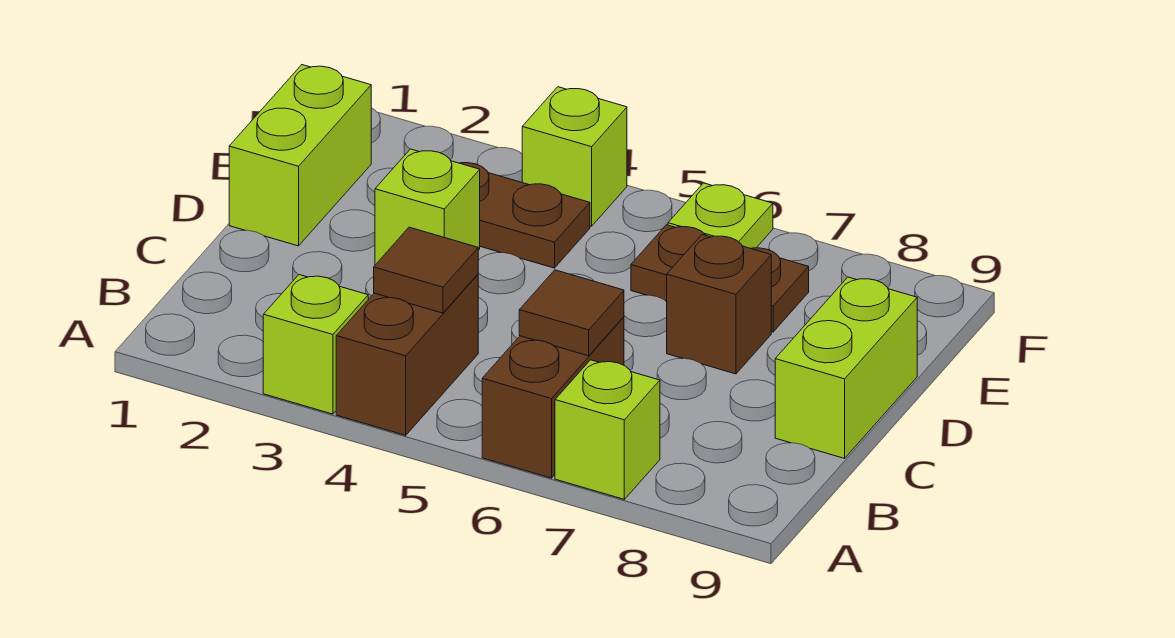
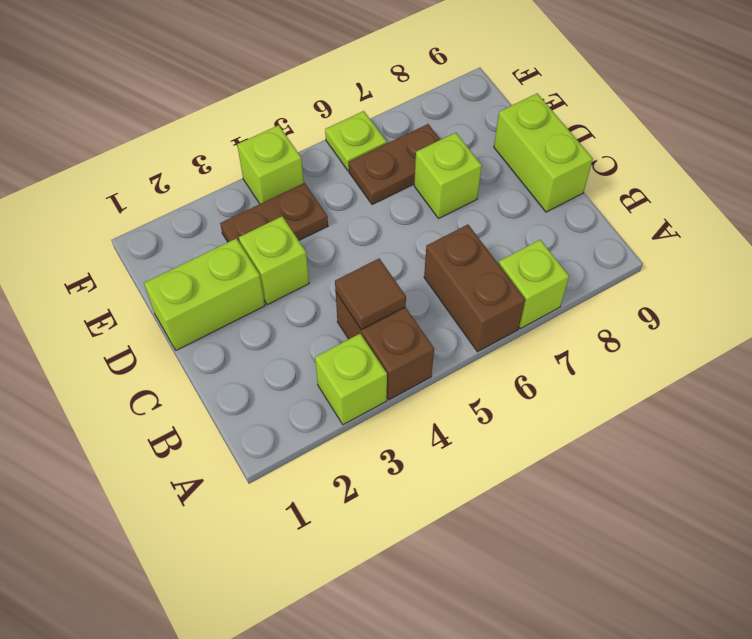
brown tile B6 level 2 -> none
lime brick D1:E1 level 1 -> lime brick D1:D2 level 1
brown brick D7 level 1 -> lime brick D7 level 1

